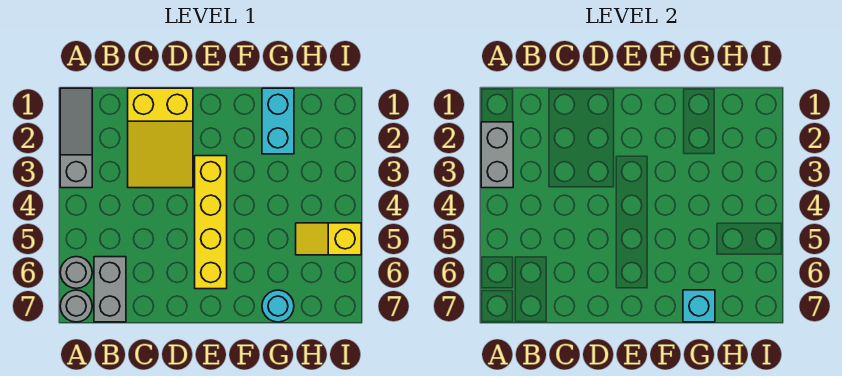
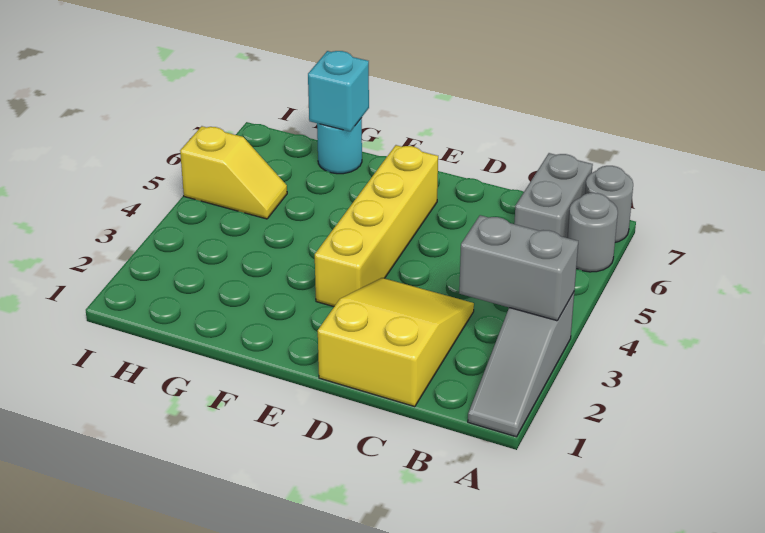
grey brick A2:A3 level 2 -> grey brick A3:B3 level 2
cyan brick G1:G2 level 1 -> none

